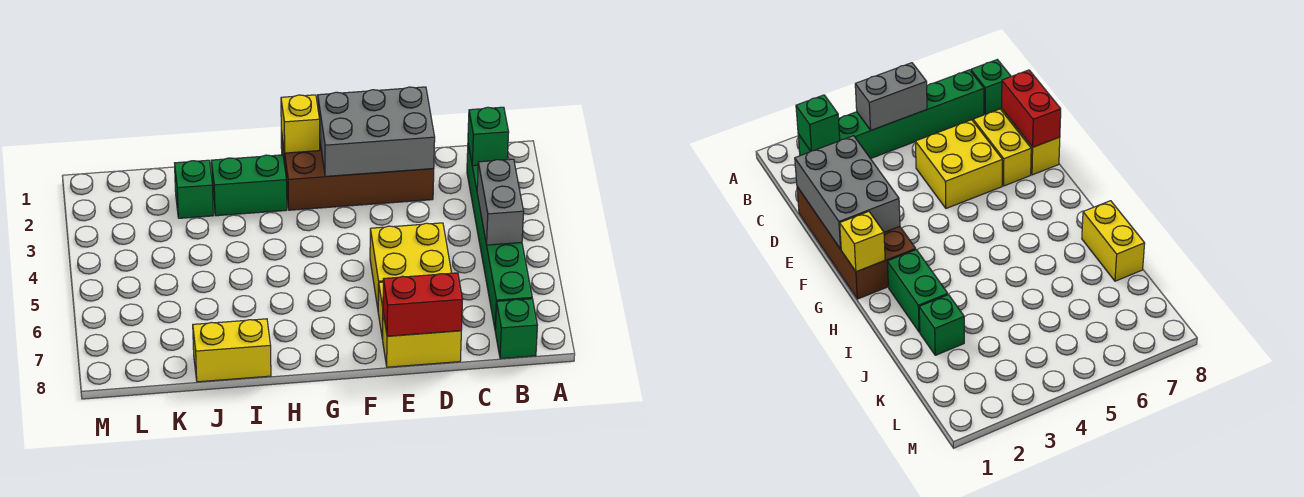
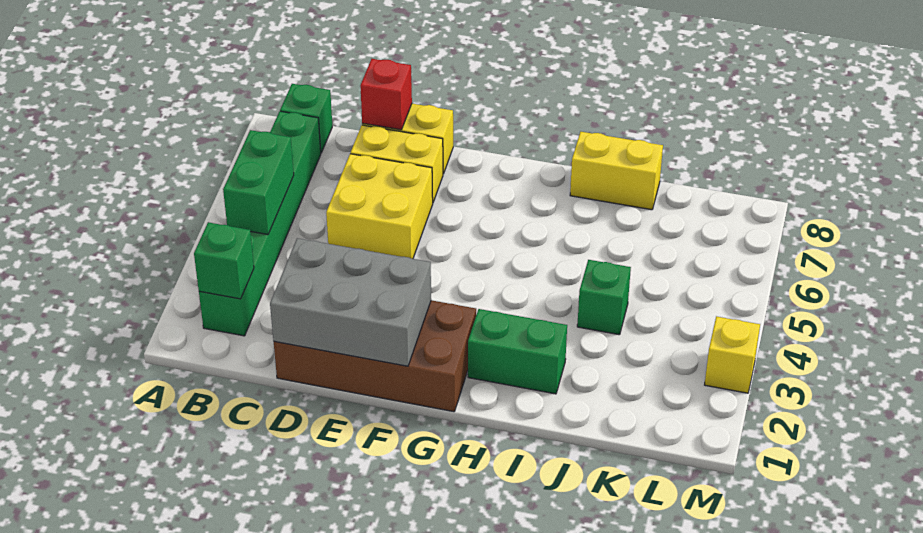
grey brick B4:B5 level 2 -> green brick B4:B5 level 2
red brick D8:E8 level 2 -> red brick D8 level 2
yellow brick G1 level 2 -> yellow brick M3 level 1
green brick J2 level 1 -> green brick J4 level 1

